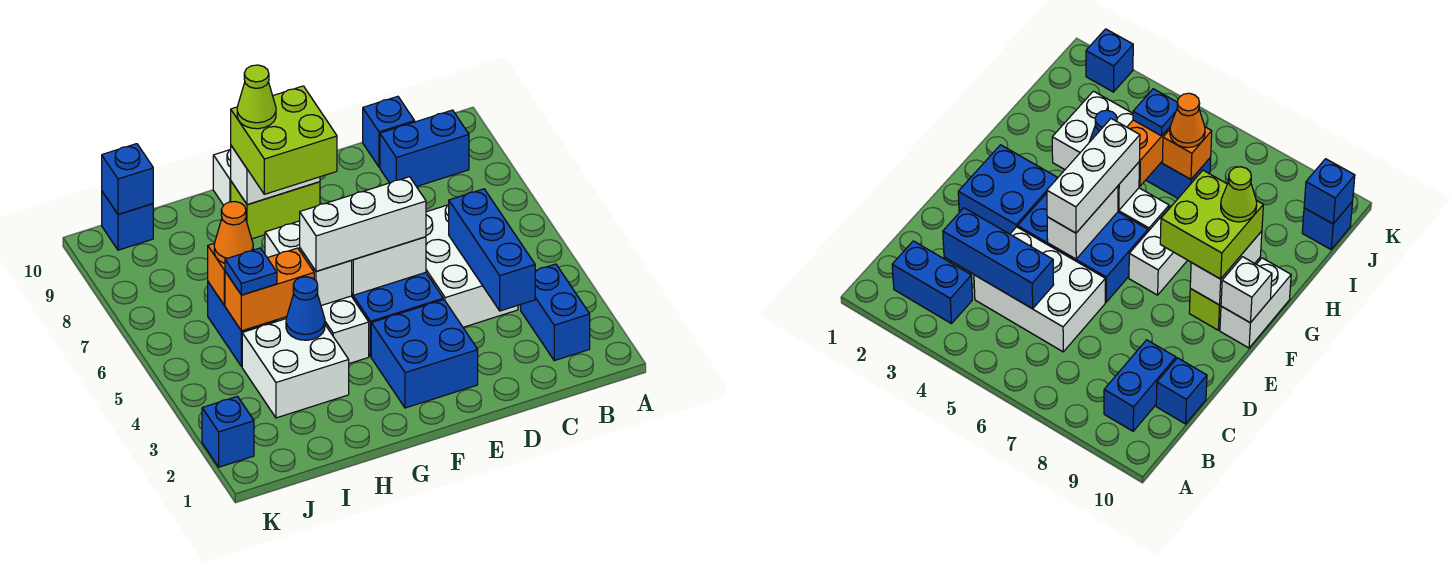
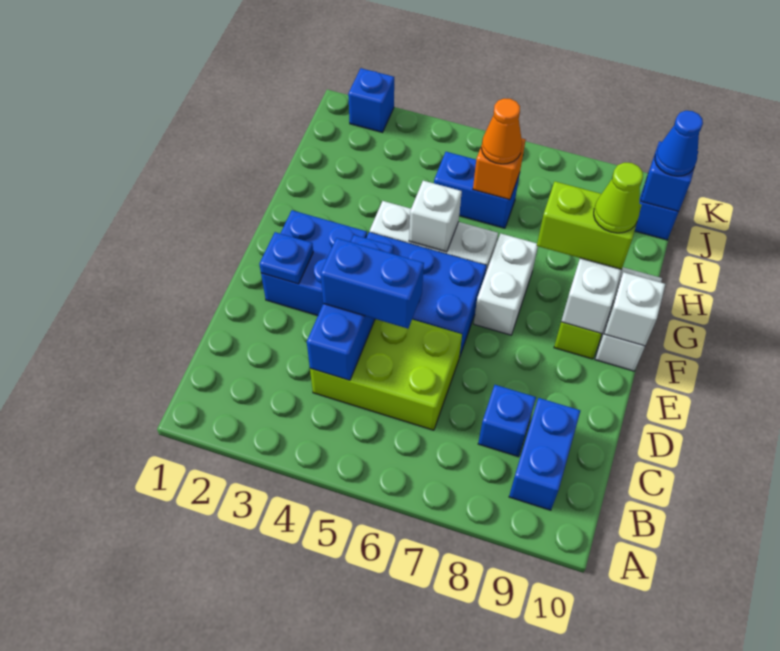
blue brick B2:B3 level 1 -> blue brick D4:D5 level 3
blue brick C3:C5 level 2 -> blue brick C4:E4 level 2
white brick C4:D6 level 1 -> lime brick C4:D6 level 1
blue brick C10 level 1 -> blue brick C8 level 1
white brick E5:F5 level 2 -> none
white brick E5:G5 level 3 -> none
lime brick F8:G9 level 3 -> lime brick G8:G9 level 3
white brick H3:I4 level 1 -> none
blue cone H4 level 2 -> blue cone J10 level 3
orange brick H5:I5 level 2 -> none
blue plate I5 level 3 -> blue plate E2 level 2

